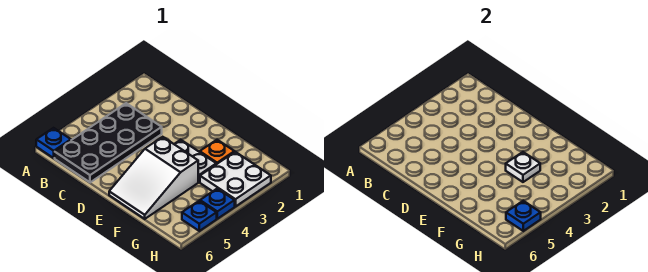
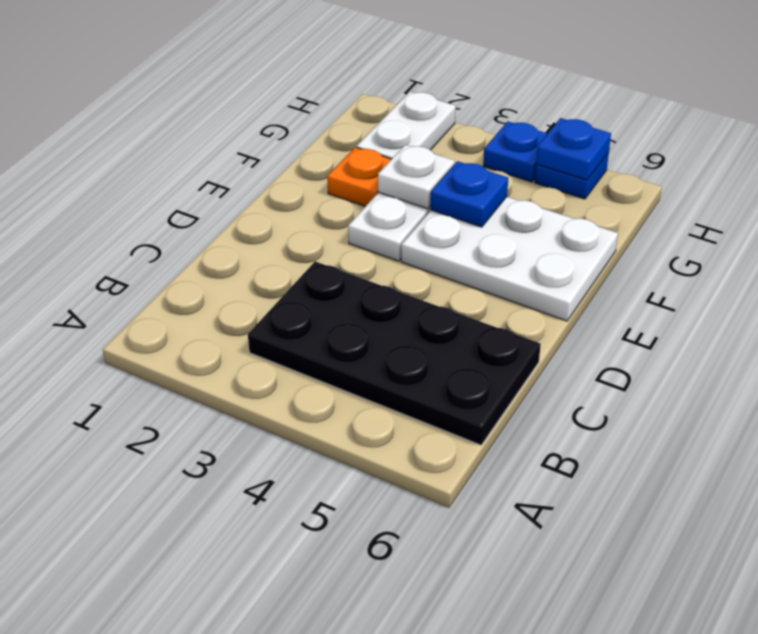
blue plate A6 level 1 -> blue plate F4 level 2
white slope E4:F6 level 1 top 4 -> white plate E4:F6 level 1
white plate G2:H3 level 1 -> white plate G2:H2 level 1

